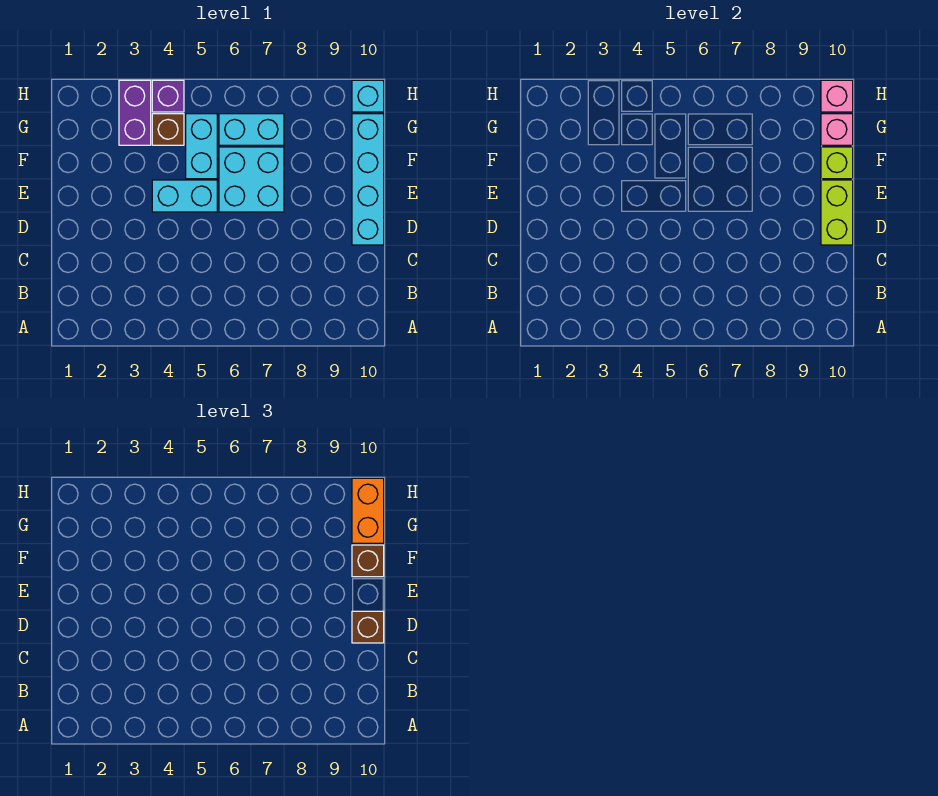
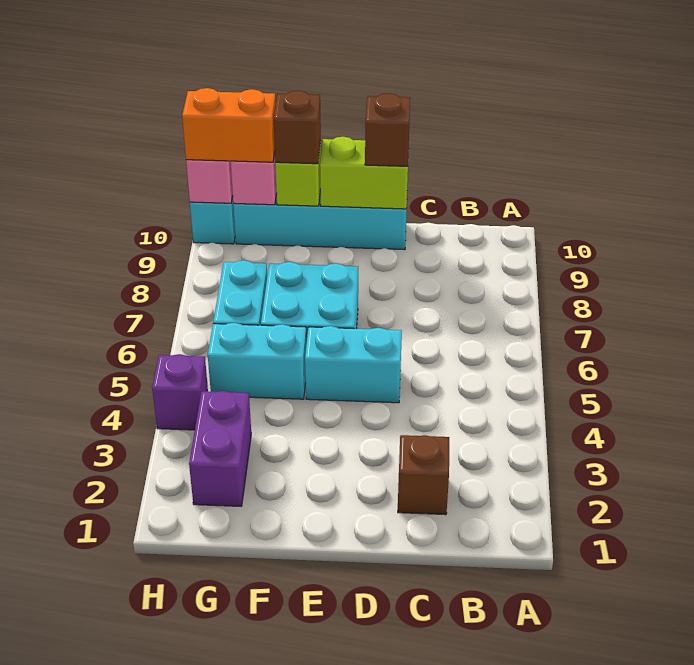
cyan brick E4:E5 level 1 -> cyan brick D5:E5 level 1
purple brick G3:H3 level 1 -> purple brick G2:G3 level 1
brown brick G4 level 1 -> brown brick C2 level 1

